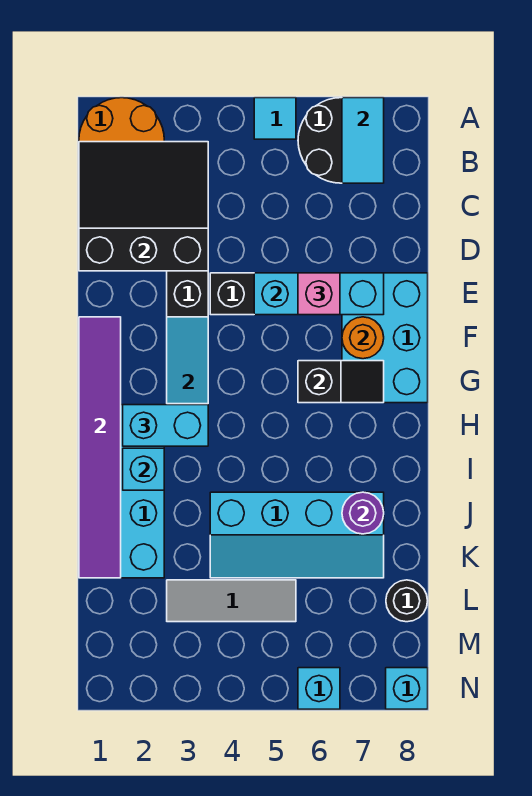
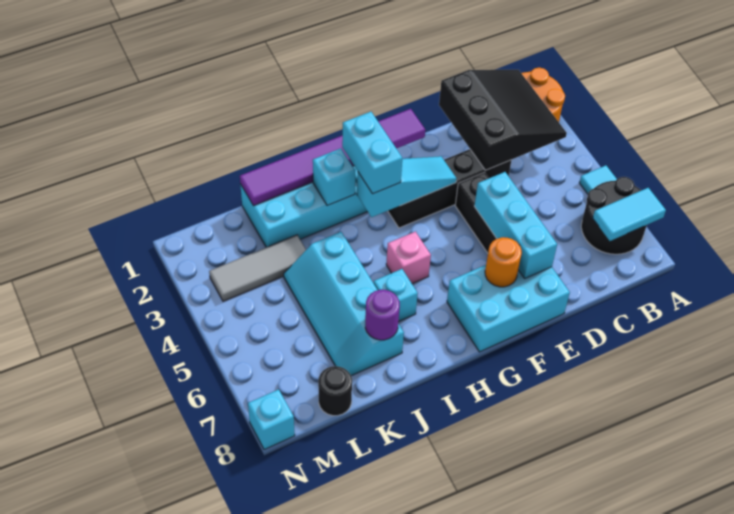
pink brick E6 level 3 -> pink brick H5 level 1
black slope G6:G7 level 2 top 6 -> none
grey tile L3:L5 level 1 -> grey tile K3:M3 level 1
cyan brick N6 level 1 -> cyan brick I6 level 1

